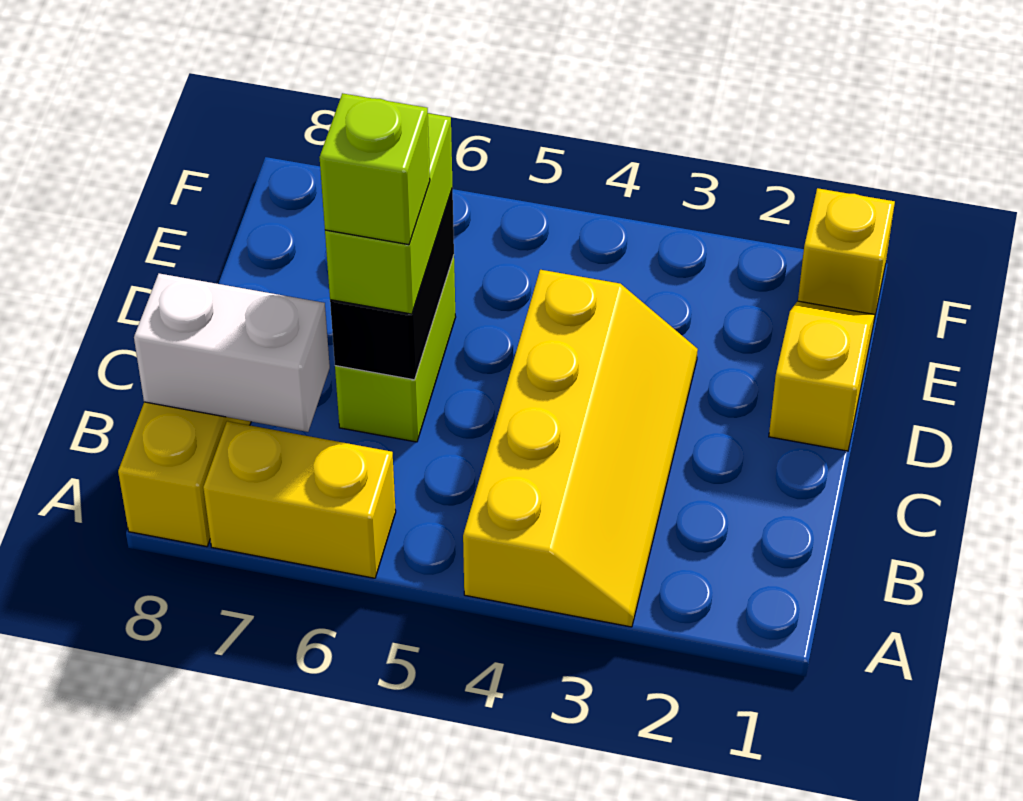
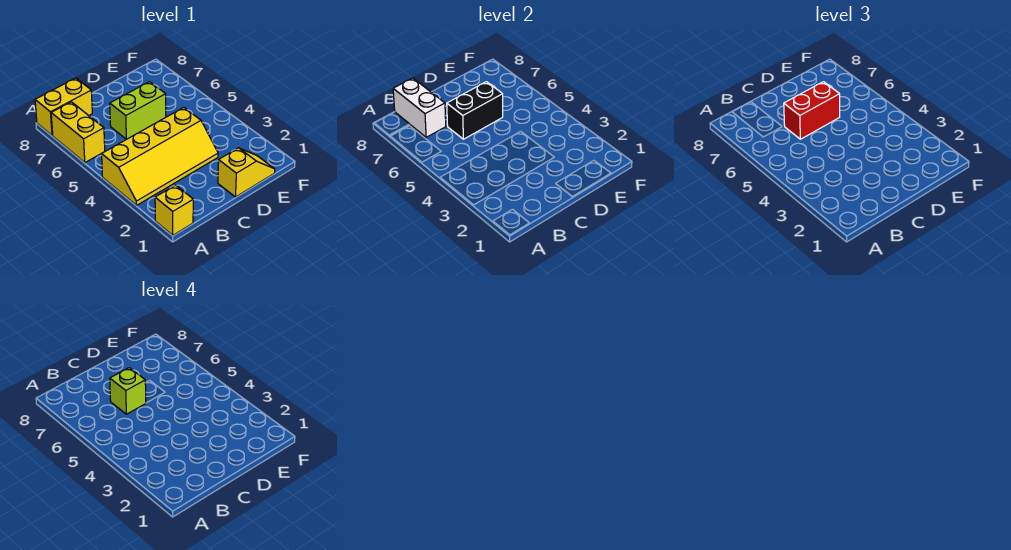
lime brick C6:D6 level 3 -> red brick C6:D6 level 3
yellow brick F1 level 1 -> yellow brick A1 level 1

